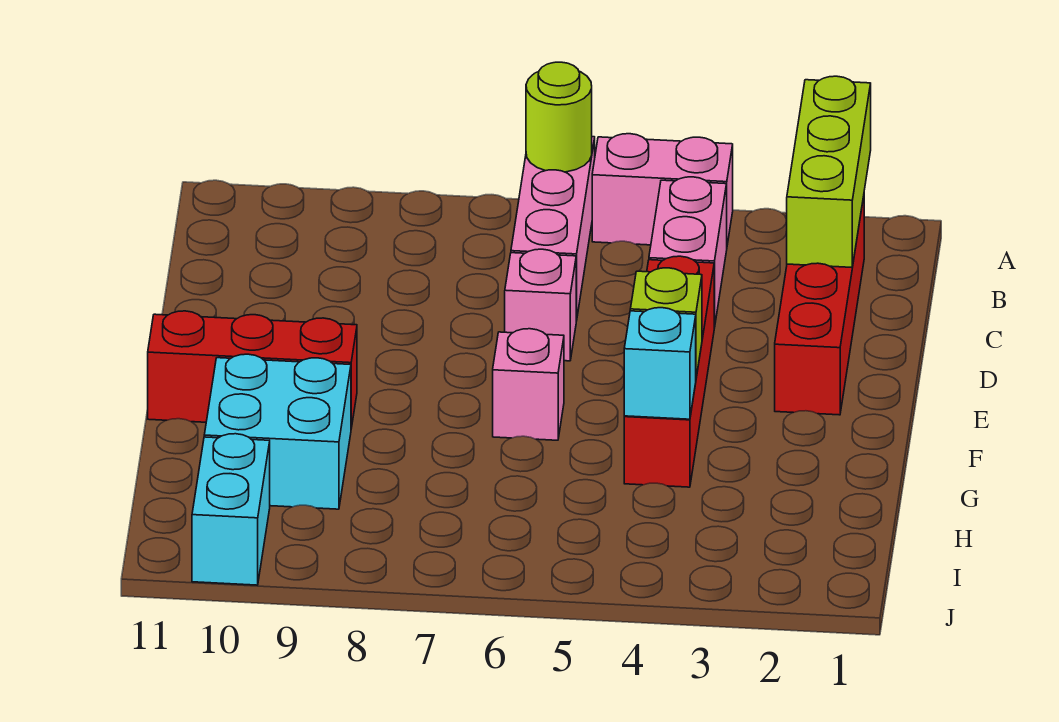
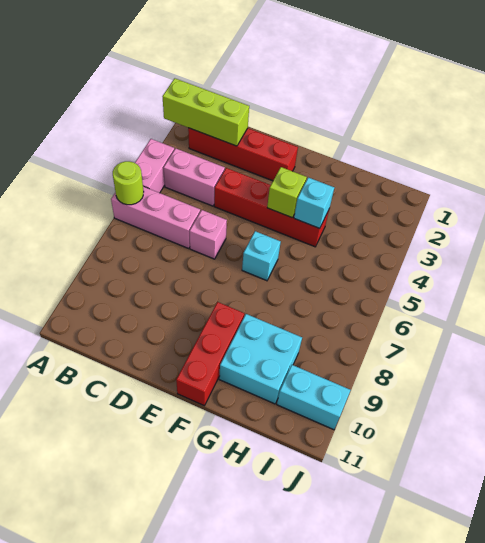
pink brick F6 level 1 -> cyan brick F6 level 1

